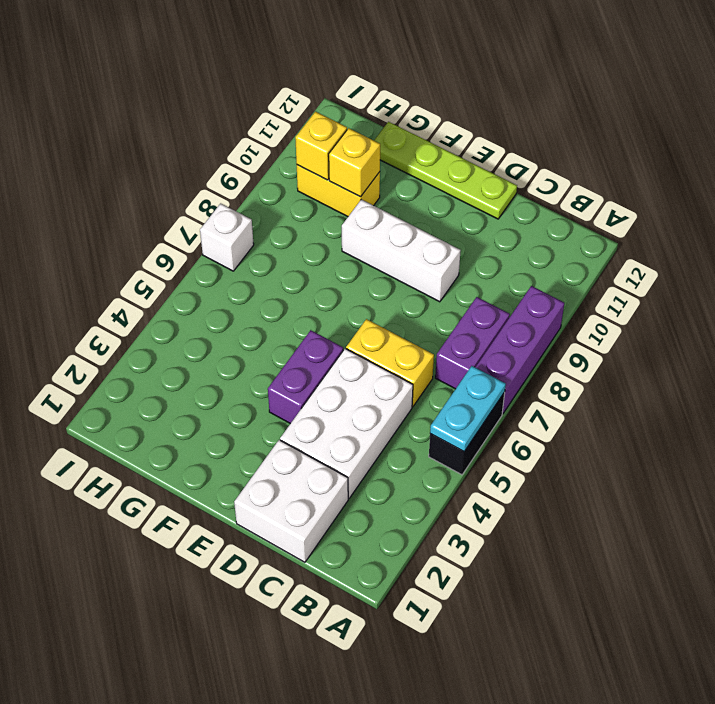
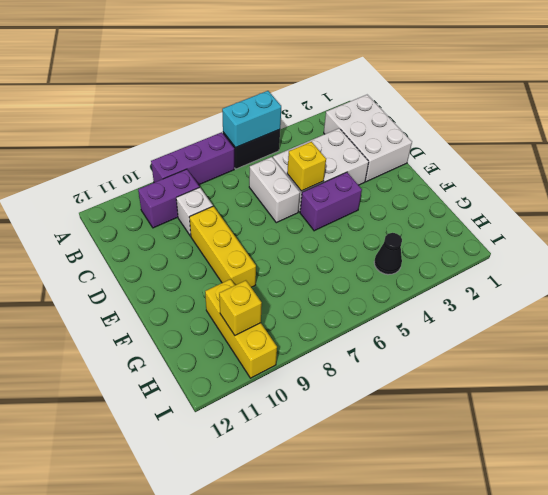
cyan plate A5:A6 level 2 -> cyan brick A5:A6 level 2
purple brick B7:B8 level 1 -> purple brick B9:B10 level 1
white brick C1:D2 level 1 -> white brick B1:D2 level 1
yellow brick C6:D6 level 1 -> white brick C6:D6 level 1
white brick D9:F9 level 1 -> yellow brick D9:F9 level 1
lime plate D12:G12 level 1 -> none
yellow brick G10:H10 level 1 -> yellow brick G10:I10 level 1
yellow brick G10 level 2 -> yellow brick D5 level 2
none -> black cone H4 level 1
white brick I7 level 1 -> white brick C9 level 1

